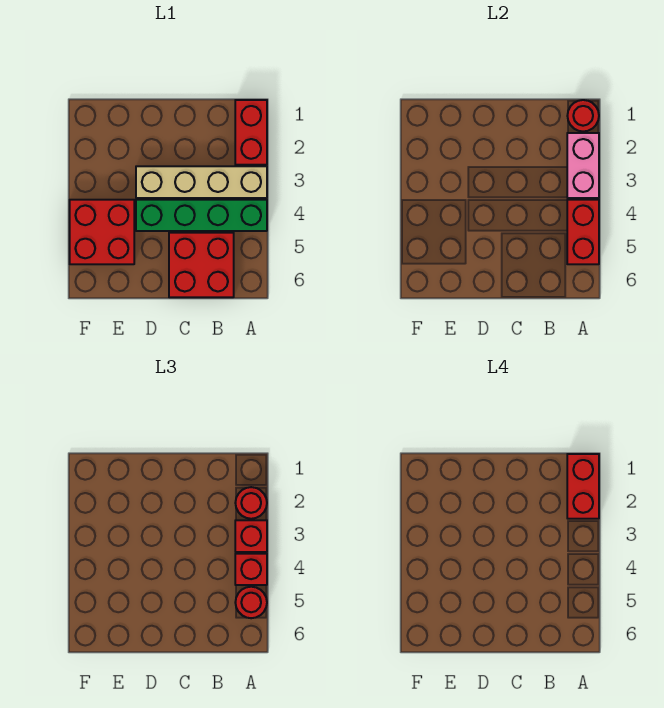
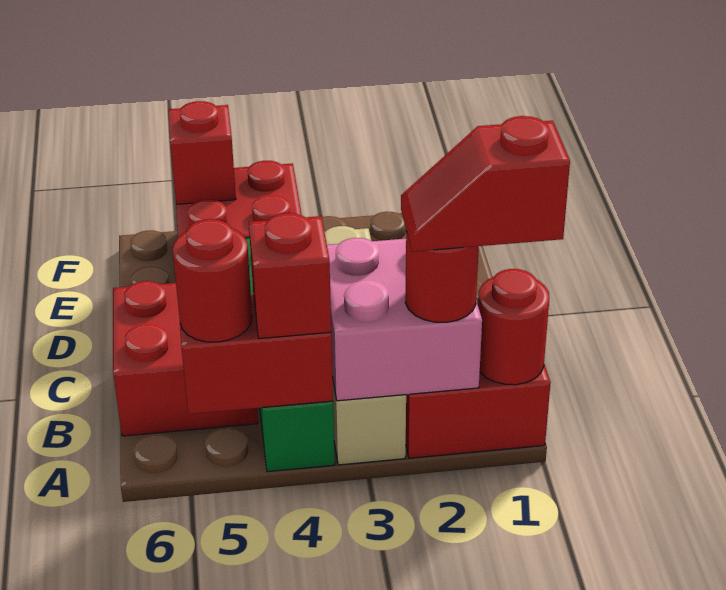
red brick A1:A2 level 4 -> red slope A1:A2 level 4 top 1
pink brick A2:A3 level 2 -> pink brick A2:B3 level 2
red brick A3 level 3 -> red brick F5 level 2

